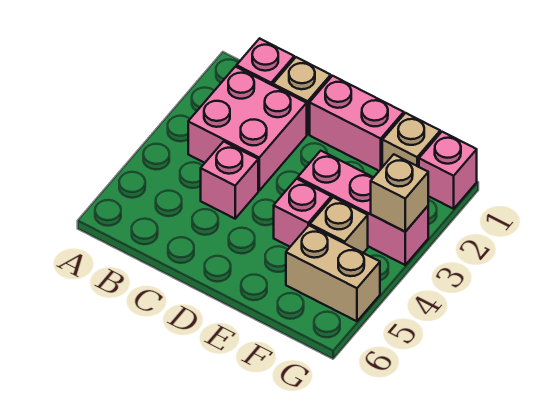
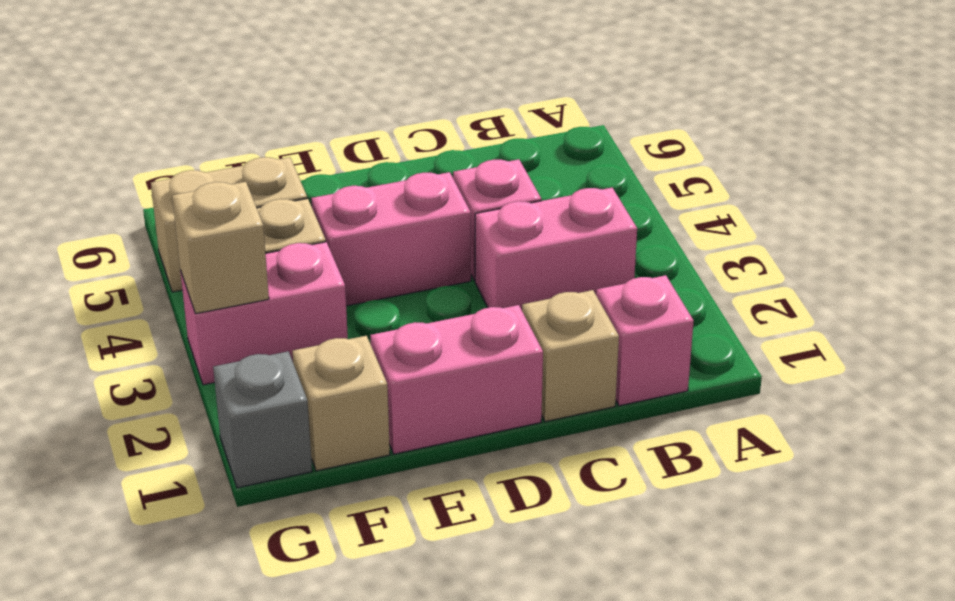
pink brick B2:C3 level 1 -> pink brick B3:C3 level 1
pink brick E3:G3 level 1 -> pink brick F3:G3 level 1
pink brick E4 level 1 -> pink brick D4:E4 level 1
pink brick G1 level 1 -> grey brick G1 level 1

